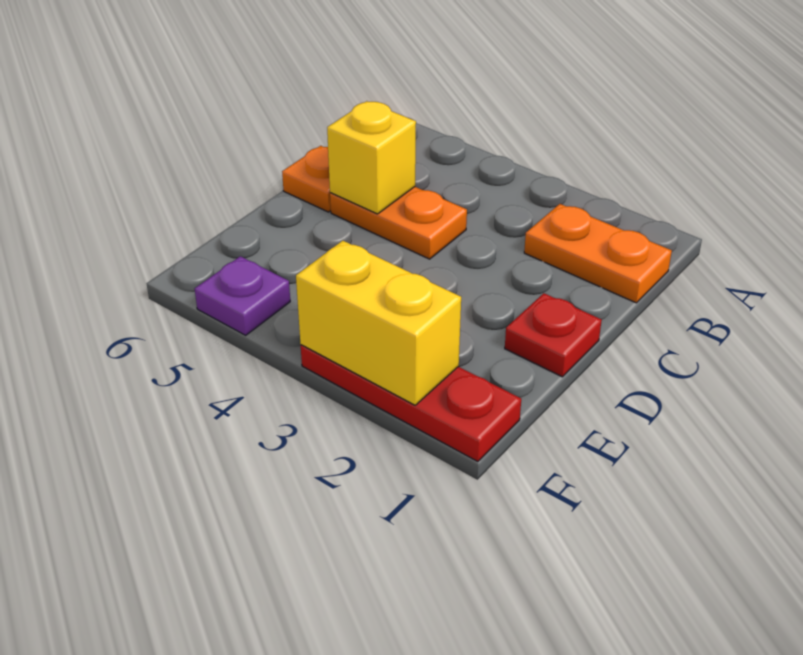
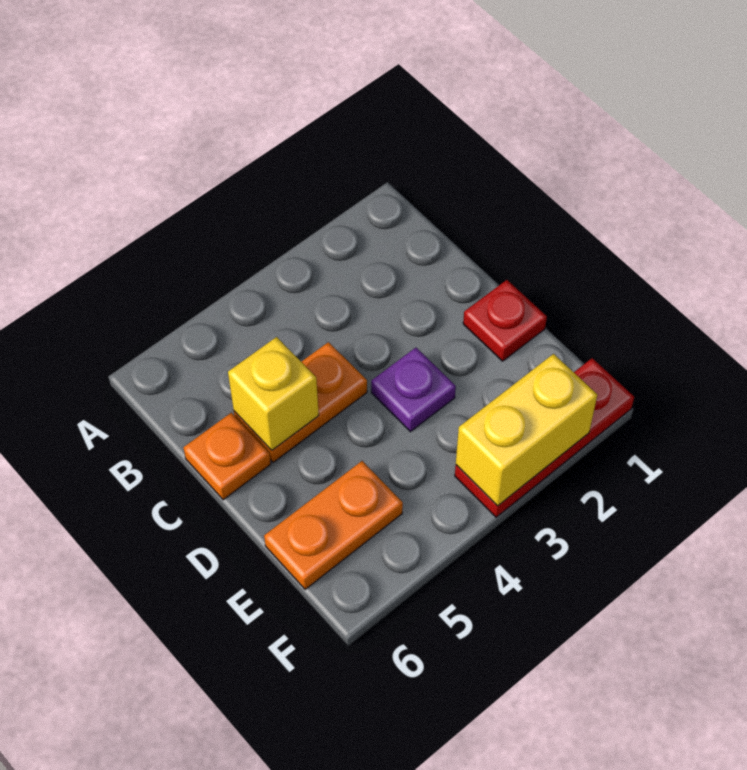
orange plate B1:B2 level 1 -> orange plate E5:E6 level 1
purple plate F5 level 1 -> purple plate D3 level 1

